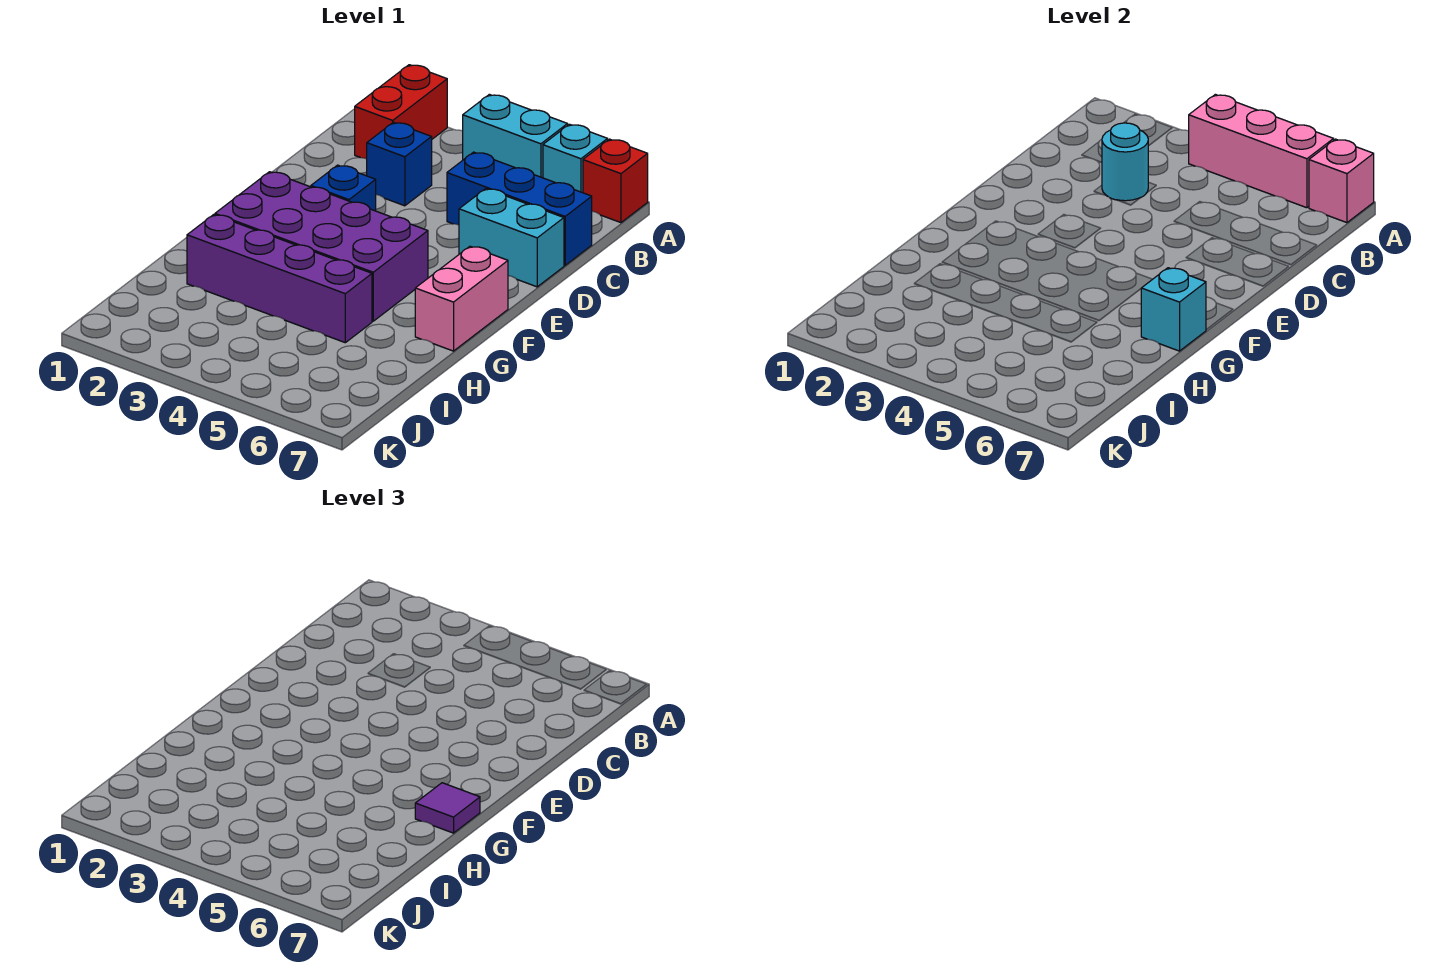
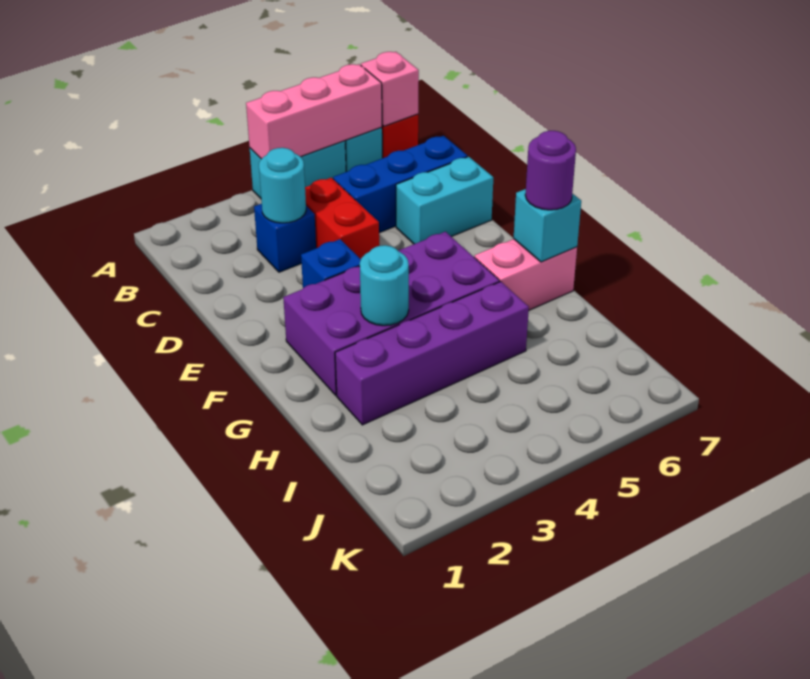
red brick A2:B2 level 1 -> red brick C4:D4 level 1
pink brick F7:G7 level 1 -> pink brick G6:G7 level 1
none -> cyan round brick G3 level 2
purple tile G7 level 3 -> purple round brick G7 level 3

